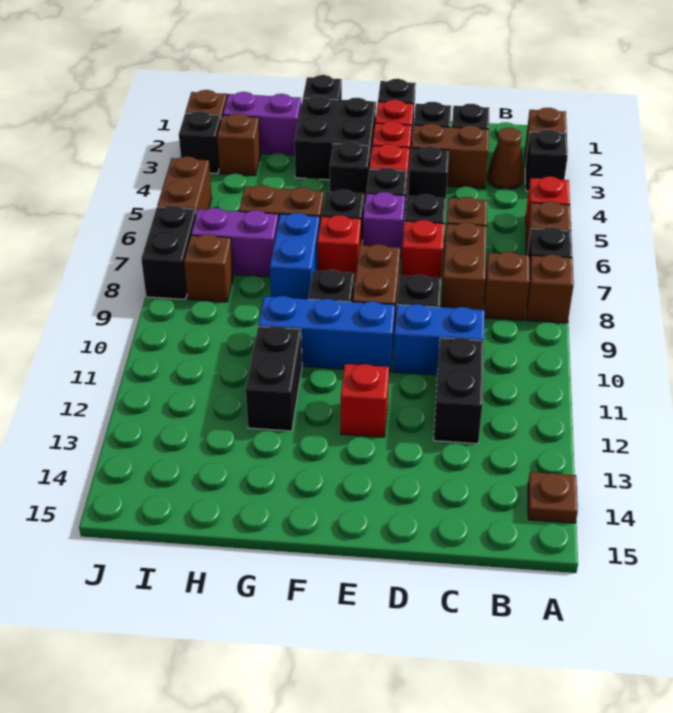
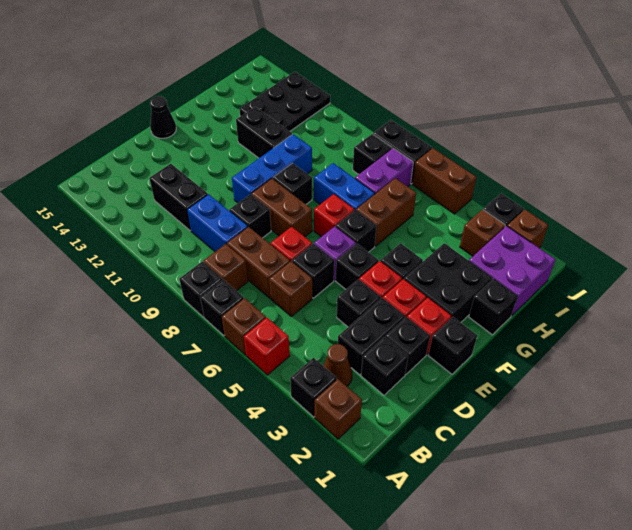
brown brick A8 level 1 -> black brick A8 level 1
brown plate A14 level 1 -> none
brown brick C3:D3 level 1 -> black brick C3:D3 level 1
blue brick C10:D10 level 1 -> blue brick C9:C10 level 1
red brick E12 level 1 -> none
none -> black cone E15 level 1
purple brick H2:I2 level 1 -> purple brick H1:I2 level 1
none -> black plate H12:J13 level 1
brown brick I8 level 1 -> black brick I8 level 1

